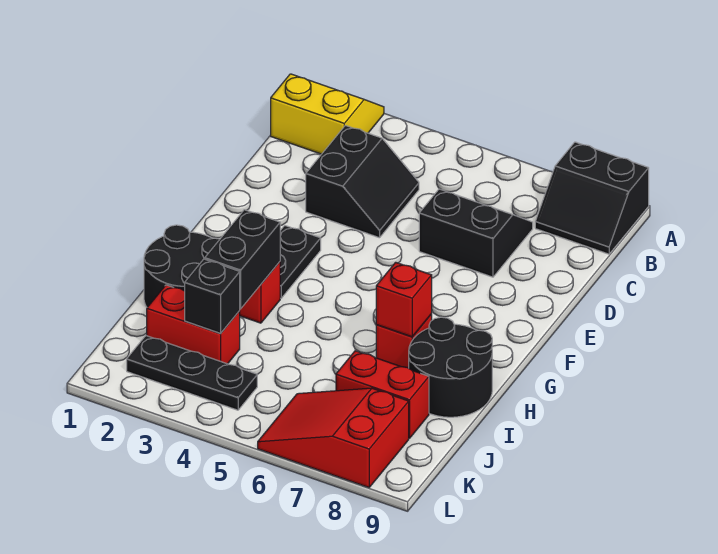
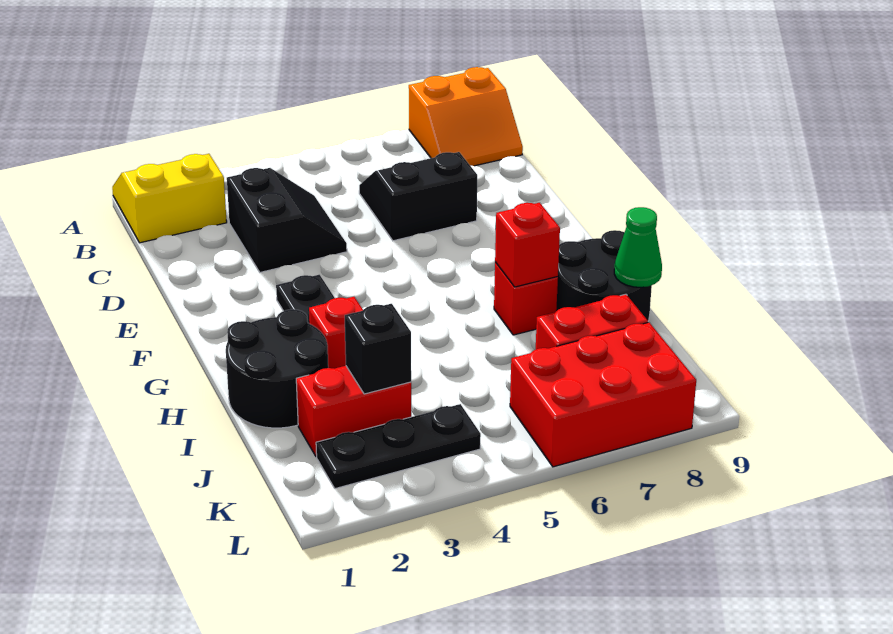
black slope A8:B9 level 1 top A -> orange slope A8:B9 level 1 top A
black brick H3:I3 level 2 -> none
none -> green cone I9 level 2
red slope K6:L8 level 1 top 8 -> red brick K6:L8 level 1

